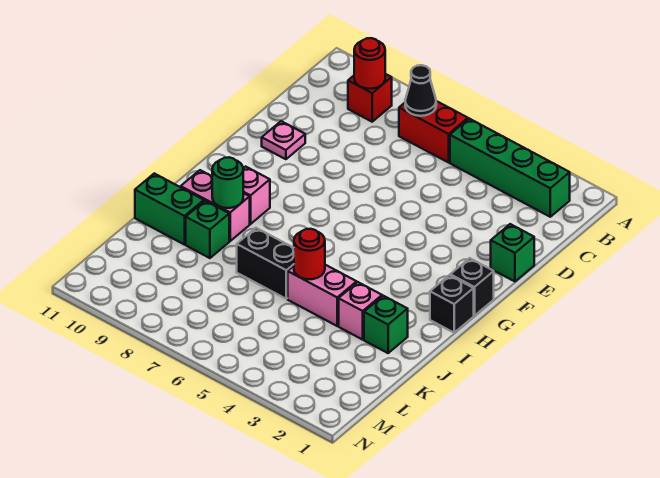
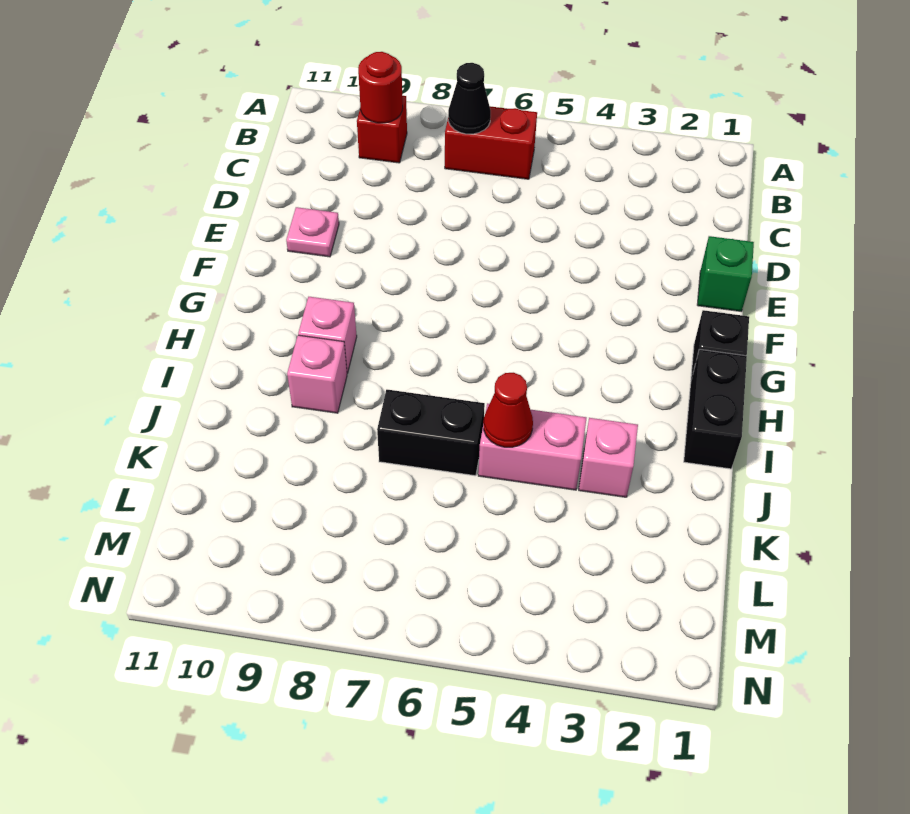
green brick B2:B5 level 1 -> none
black brick H1 level 1 -> black brick H1:I1 level 1
pink brick I9:I10 level 1 -> pink brick I9 level 1
green round brick I9 level 2 -> none
green brick J2 level 1 -> none
red round brick J5 level 2 -> red cone J5 level 2
green brick J9 level 1 -> none
green brick J10:J11 level 1 -> none

